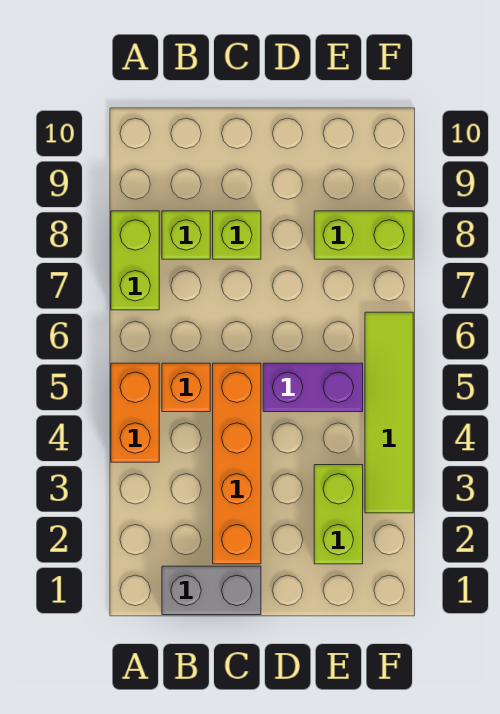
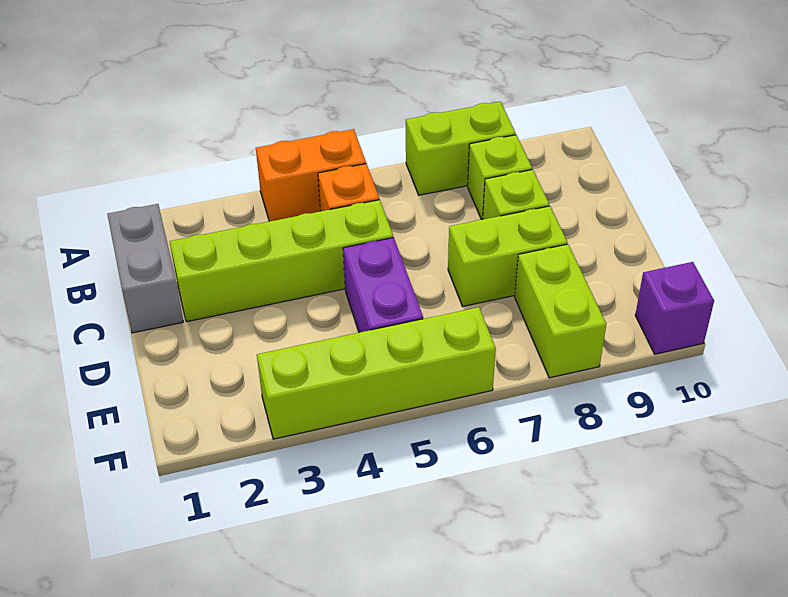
orange brick C2:C5 level 1 -> lime brick C2:C5 level 1
lime brick E2:E3 level 1 -> lime brick D7:D8 level 1
lime tile F3:F6 level 1 -> lime brick F3:F6 level 1
none -> purple brick F10 level 1

